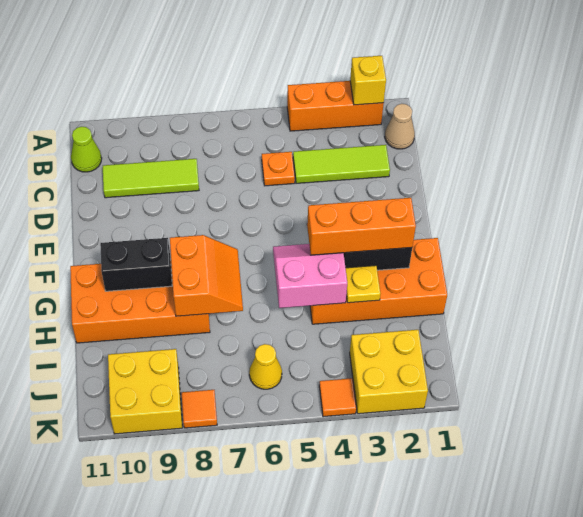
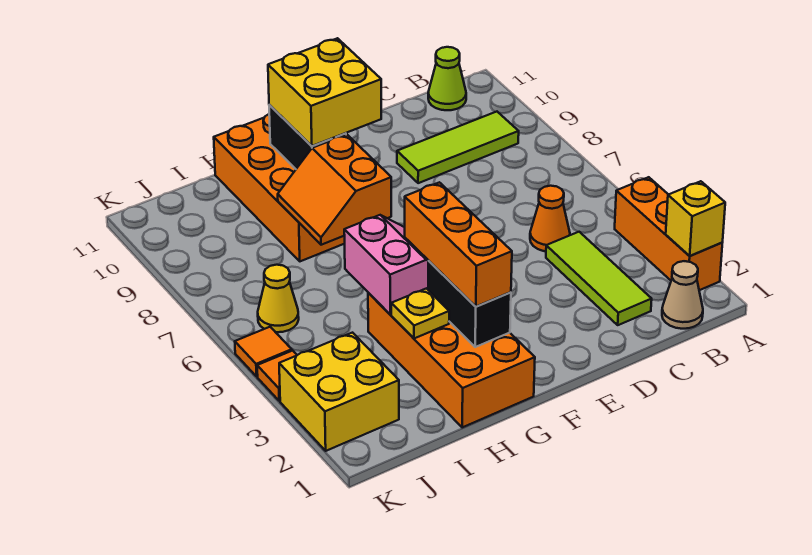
orange plate C5 level 1 -> orange cone C5 level 1
lime tile C8:C10 level 1 -> lime tile B9:D9 level 1
orange slope G7:H8 level 2 top 8 -> orange slope G7:H8 level 2 top G
yellow brick J9:K10 level 1 -> yellow brick F9:G10 level 3
orange tile K8 level 1 -> orange tile K5 level 1

